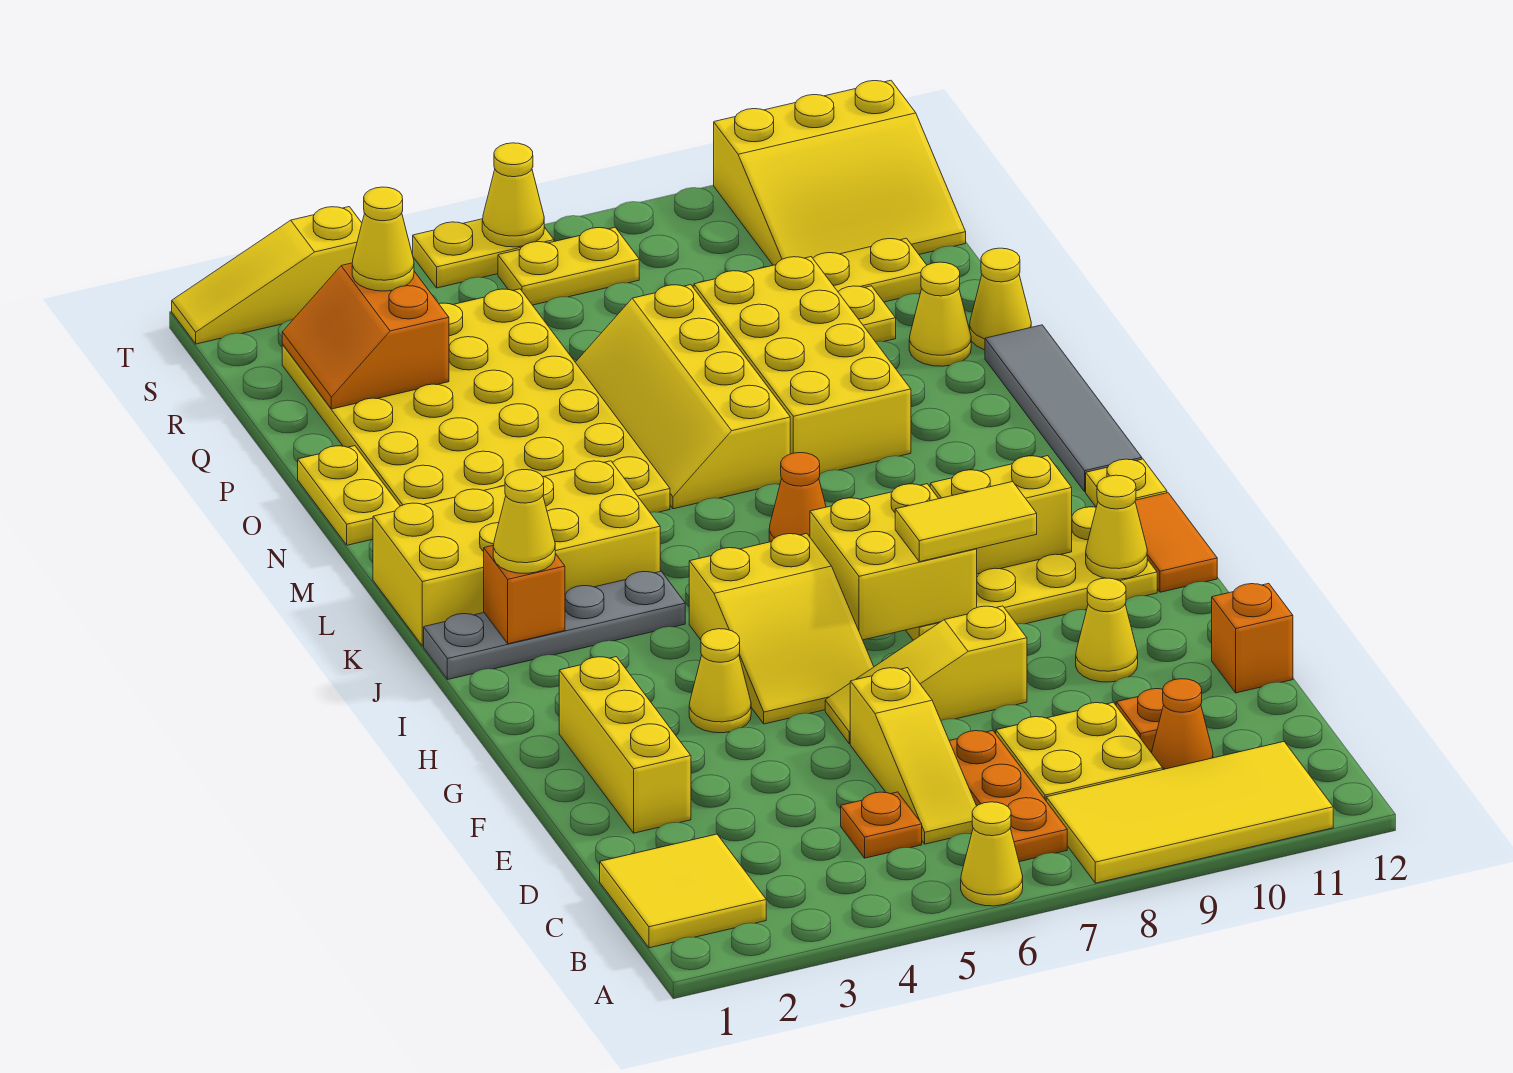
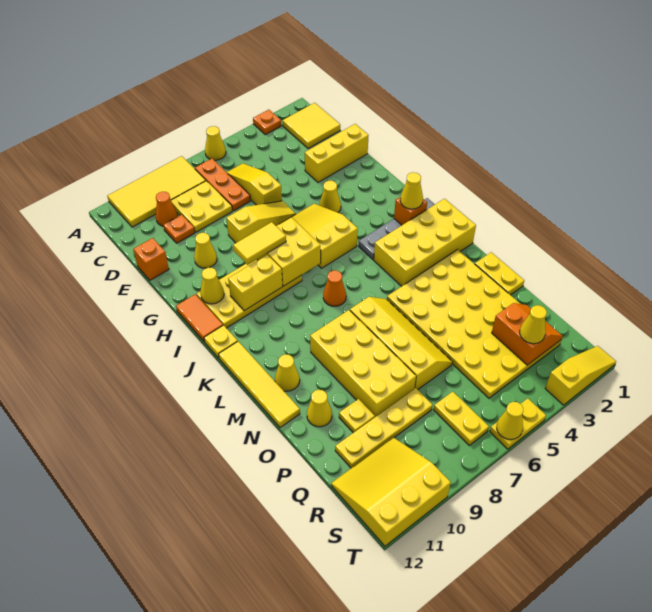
orange plate C5 level 1 -> orange plate A3 level 1
yellow brick E2:G2 level 1 -> yellow brick E1:E3 level 1
grey tile K12:N12 level 1 -> yellow tile K12:N12 level 1
yellow cone O12 level 1 -> yellow cone M11 level 1
yellow plate S6:S7 level 1 -> yellow plate R7:S7 level 1

